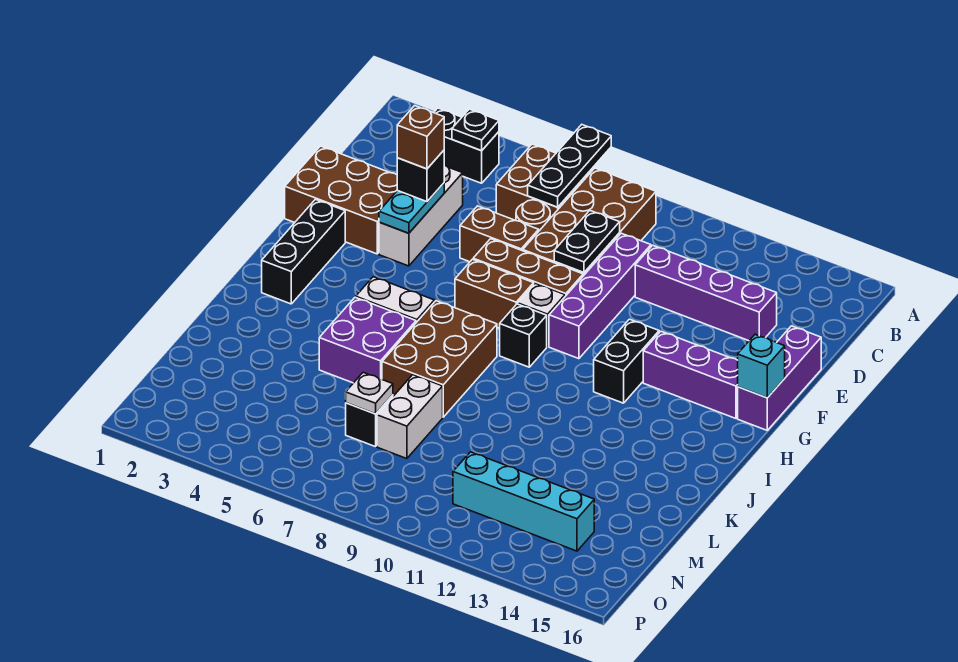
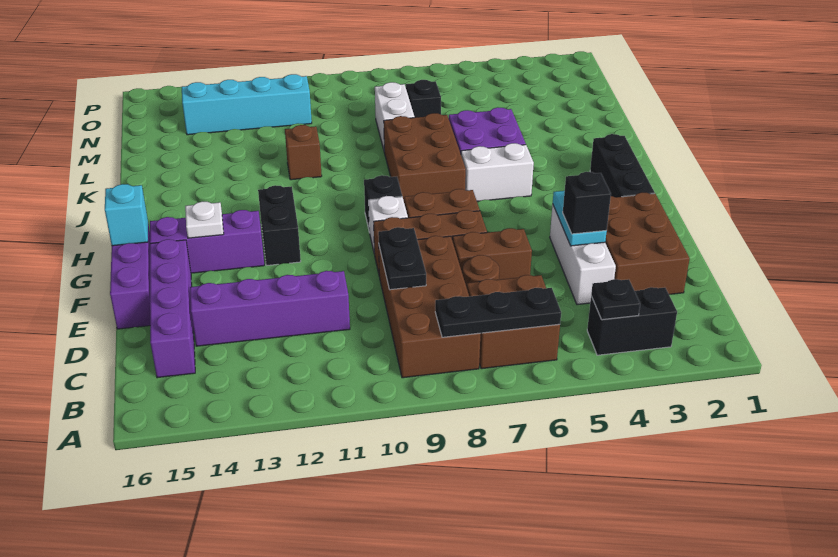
black plate A7:C7 level 2 -> black plate B6:B8 level 2
purple brick D10:G10 level 1 -> purple brick C15:F15 level 1
brown brick E1:F3 level 1 -> brown brick D2:F3 level 1
brown brick E4 level 4 -> brown brick K11 level 1
white plate M7 level 2 -> white plate G14 level 2

